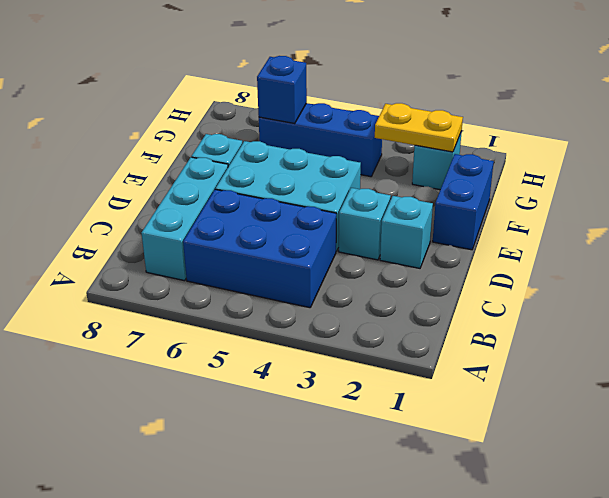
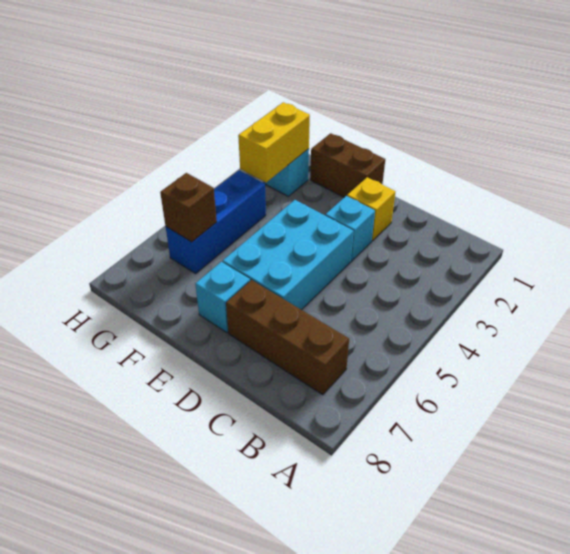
blue brick B4:C6 level 1 -> none
cyan brick B7:D7 level 1 -> brown brick B7:D7 level 1
cyan brick D2 level 1 -> yellow brick D2 level 1
blue brick E1:F1 level 1 -> brown brick E1:F1 level 1
yellow plate G2:G3 level 2 -> yellow brick G2:G3 level 2
blue brick G6 level 2 -> brown brick G6 level 2

